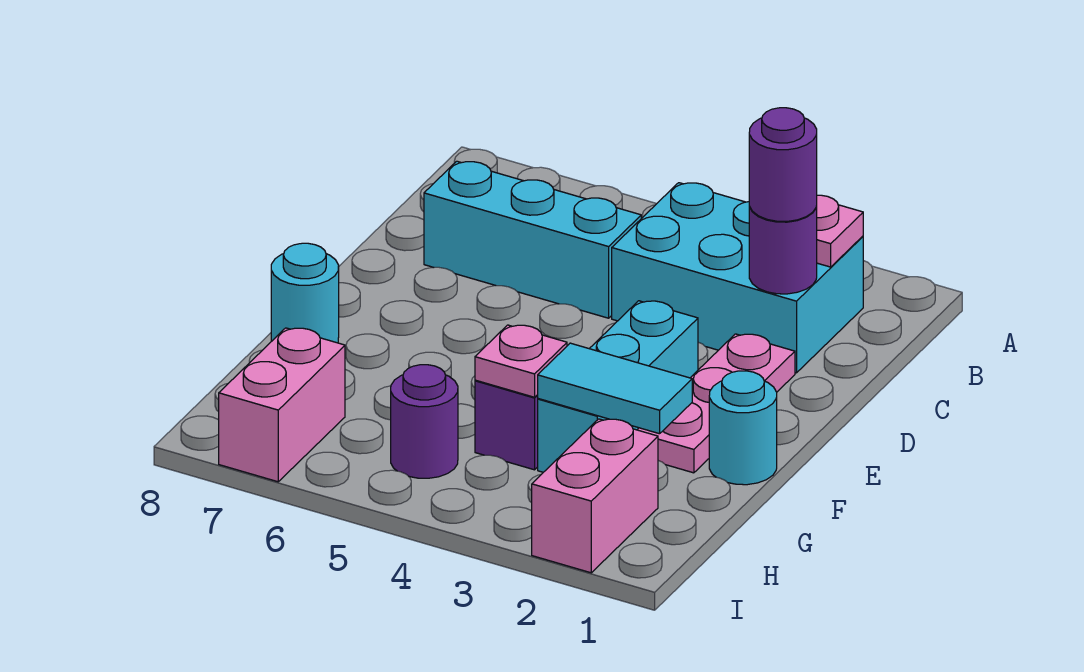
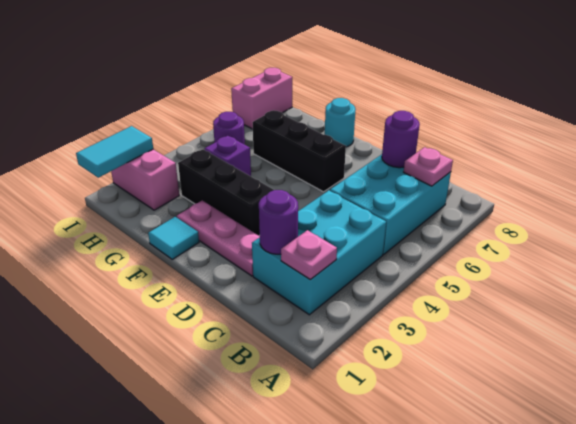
purple round brick C2 level 3 -> purple round brick C7 level 2
cyan brick C5:C7 level 1 -> cyan brick B5:C7 level 1
cyan brick E3:G3 level 1 -> black brick E3:G3 level 1
none -> black brick E6:G6 level 1
cyan round brick F1 level 1 -> cyan tile F1 level 1
cyan tile G2:G3 level 2 -> cyan tile I1:I2 level 2
pink plate G4 level 2 -> pink plate B7 level 2
pink brick H7:I7 level 1 -> pink brick I7:I8 level 1

